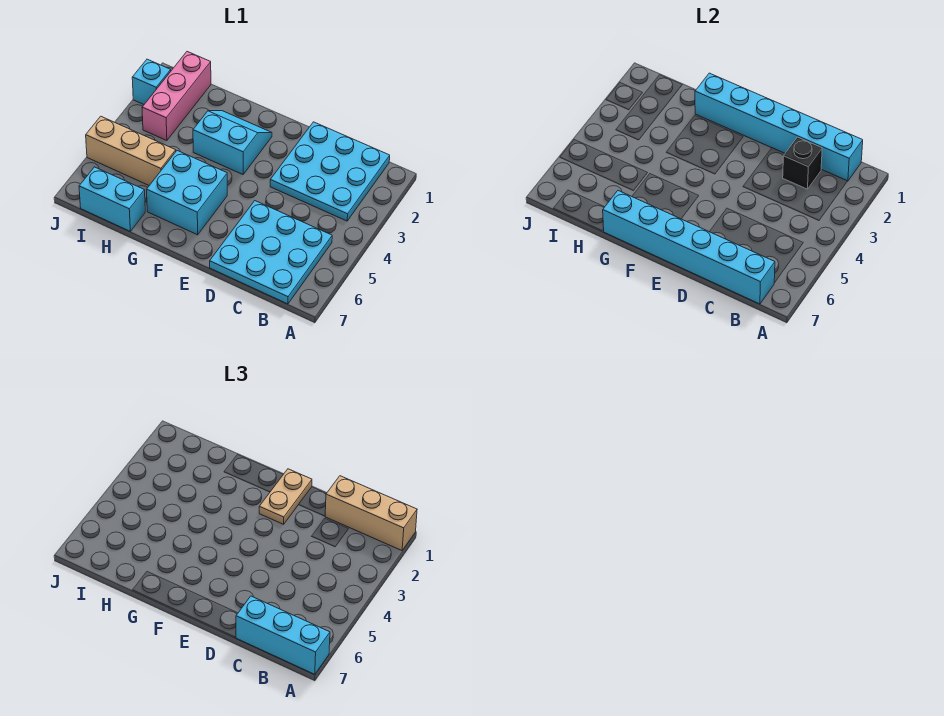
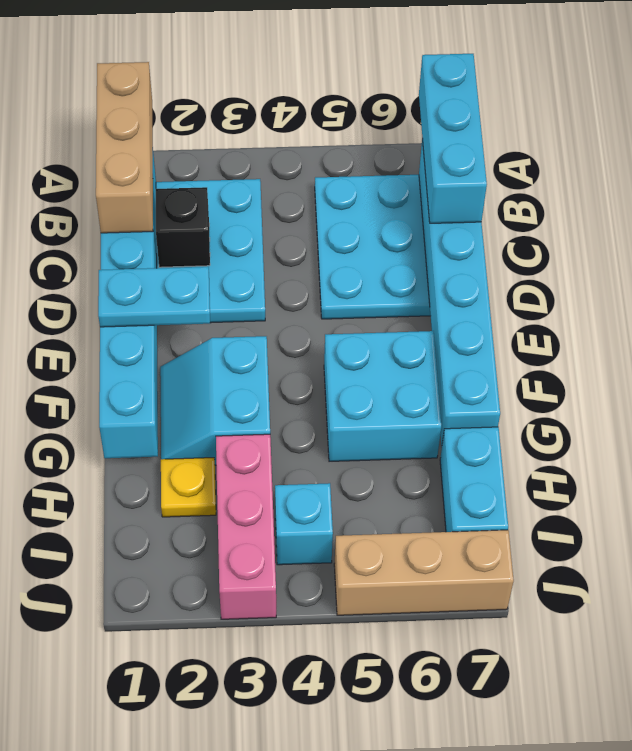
tan plate E1:E2 level 3 -> cyan plate E1:E2 level 3
none -> yellow plate H2 level 1
tan brick H5:J5 level 1 -> tan brick J5:J7 level 1
pink brick I1:I3 level 1 -> pink brick H3:J3 level 1
cyan brick J2 level 1 -> cyan brick I4 level 1

